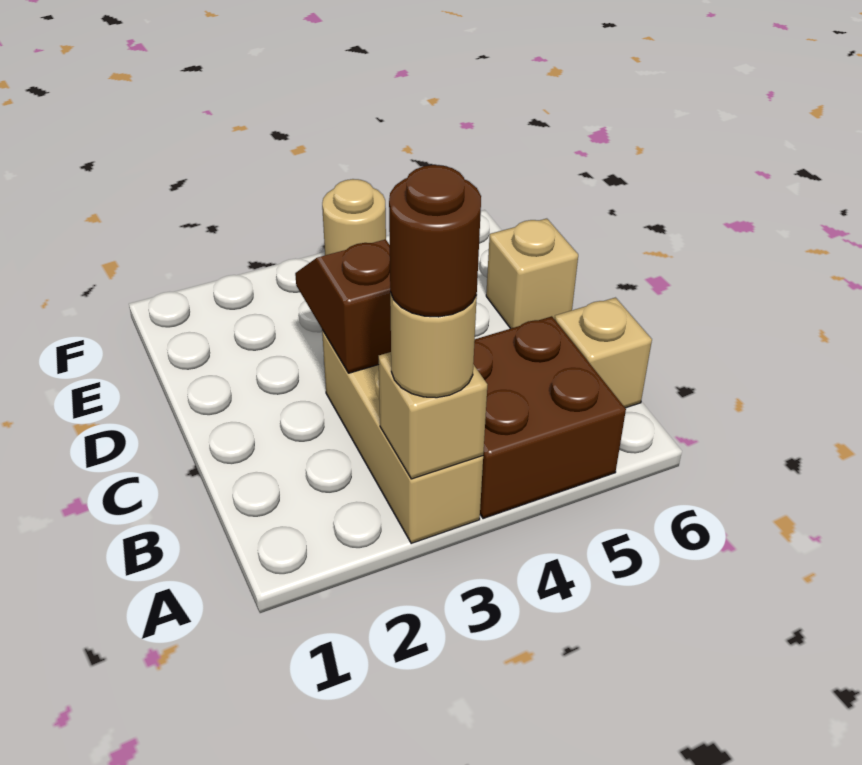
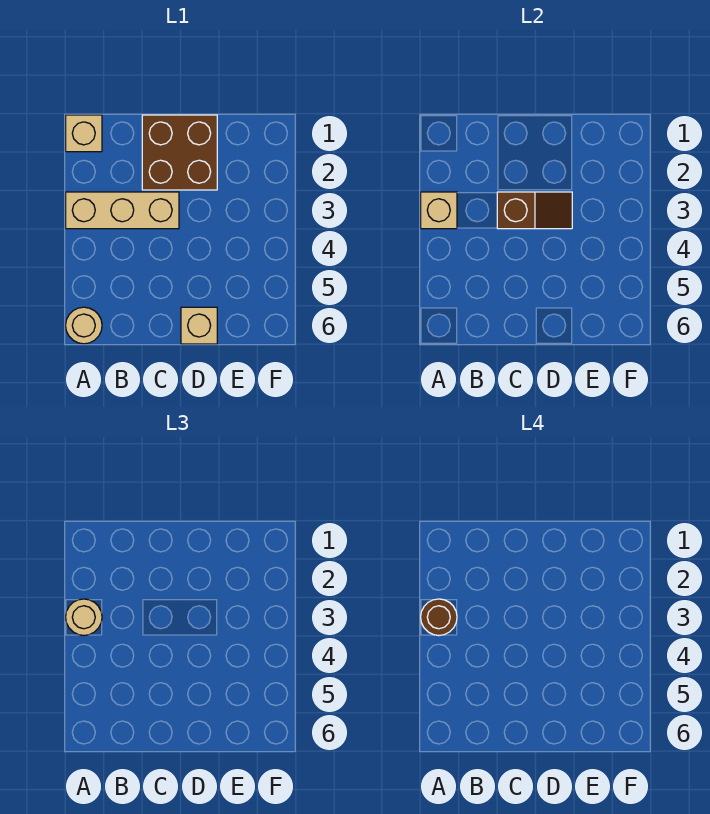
brown brick A4:B5 level 1 -> brown brick C1:D2 level 1
tan brick B6 level 1 -> tan brick A1 level 1
tan round brick F4 level 1 -> tan round brick A6 level 1

